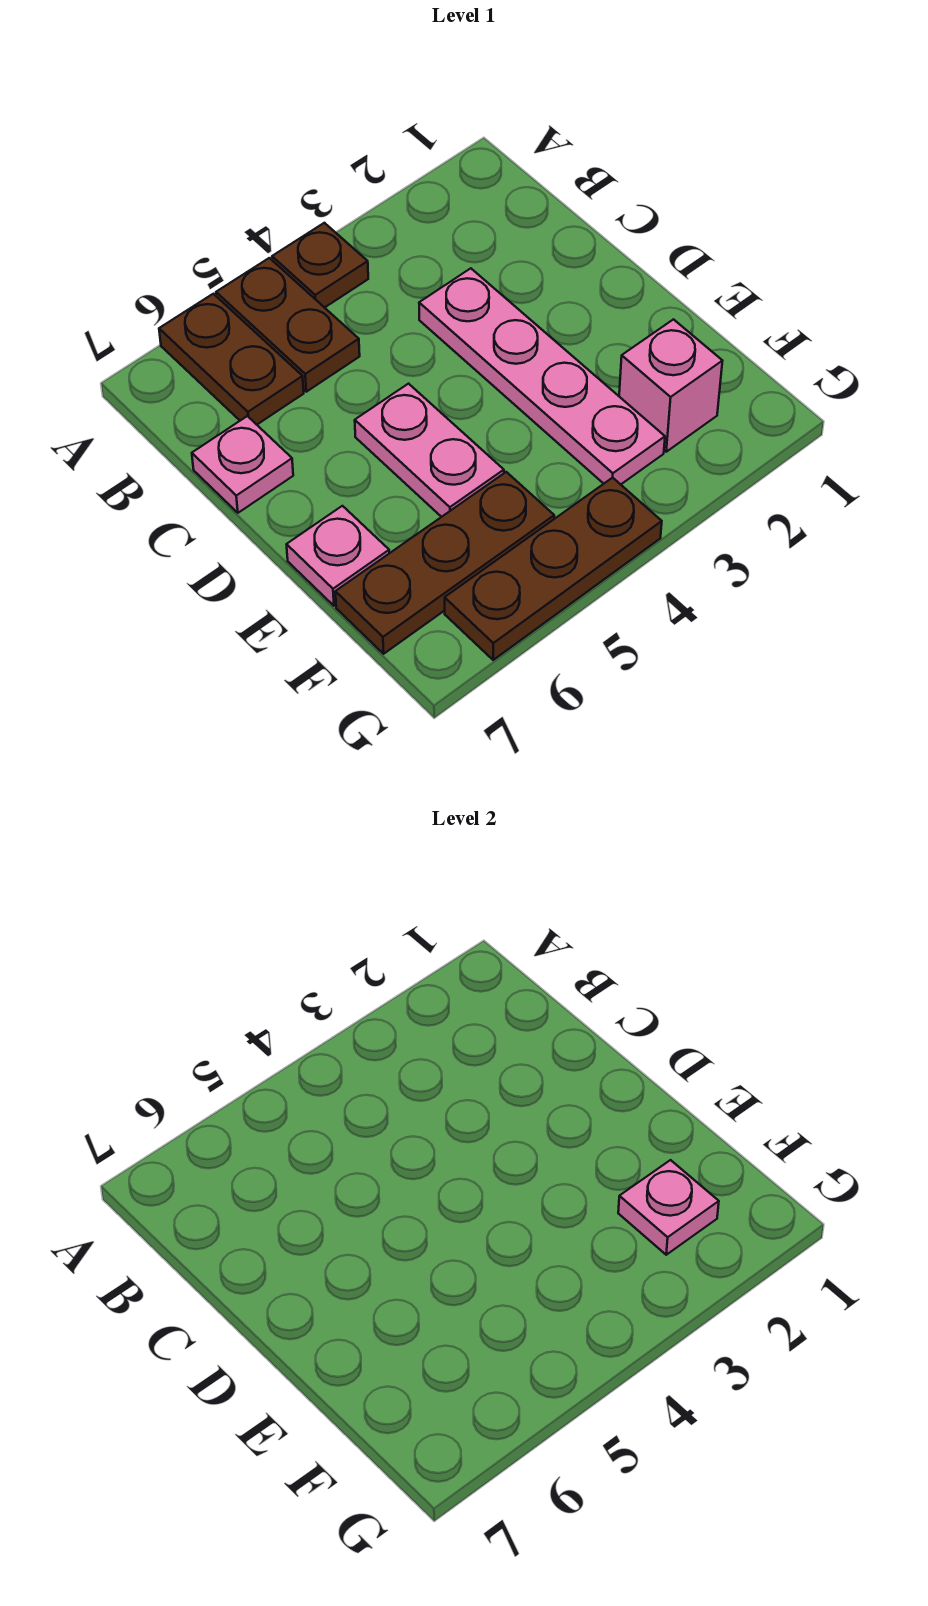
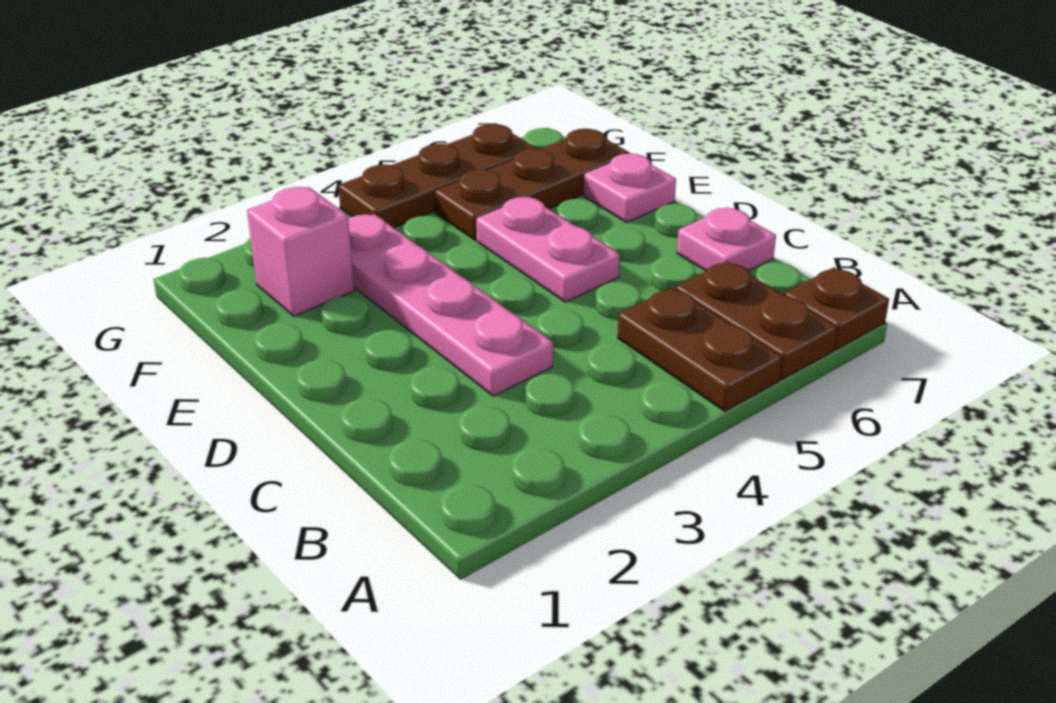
brown plate A4 level 1 -> brown plate A7 level 1
pink plate F2 level 2 -> none

